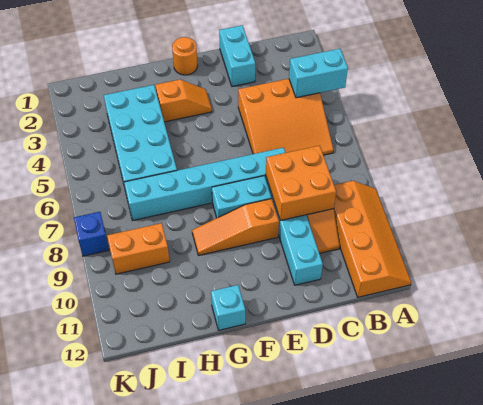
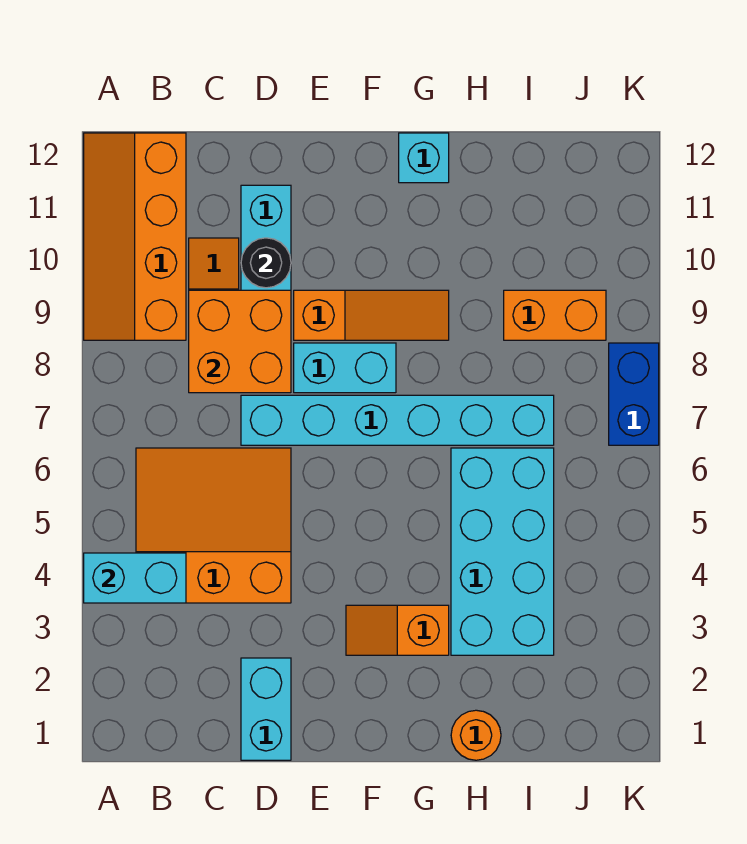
none -> black round brick D10 level 2
orange round brick F1 level 1 -> orange round brick H1 level 1
blue brick K8 level 1 -> blue brick K7:K8 level 1

